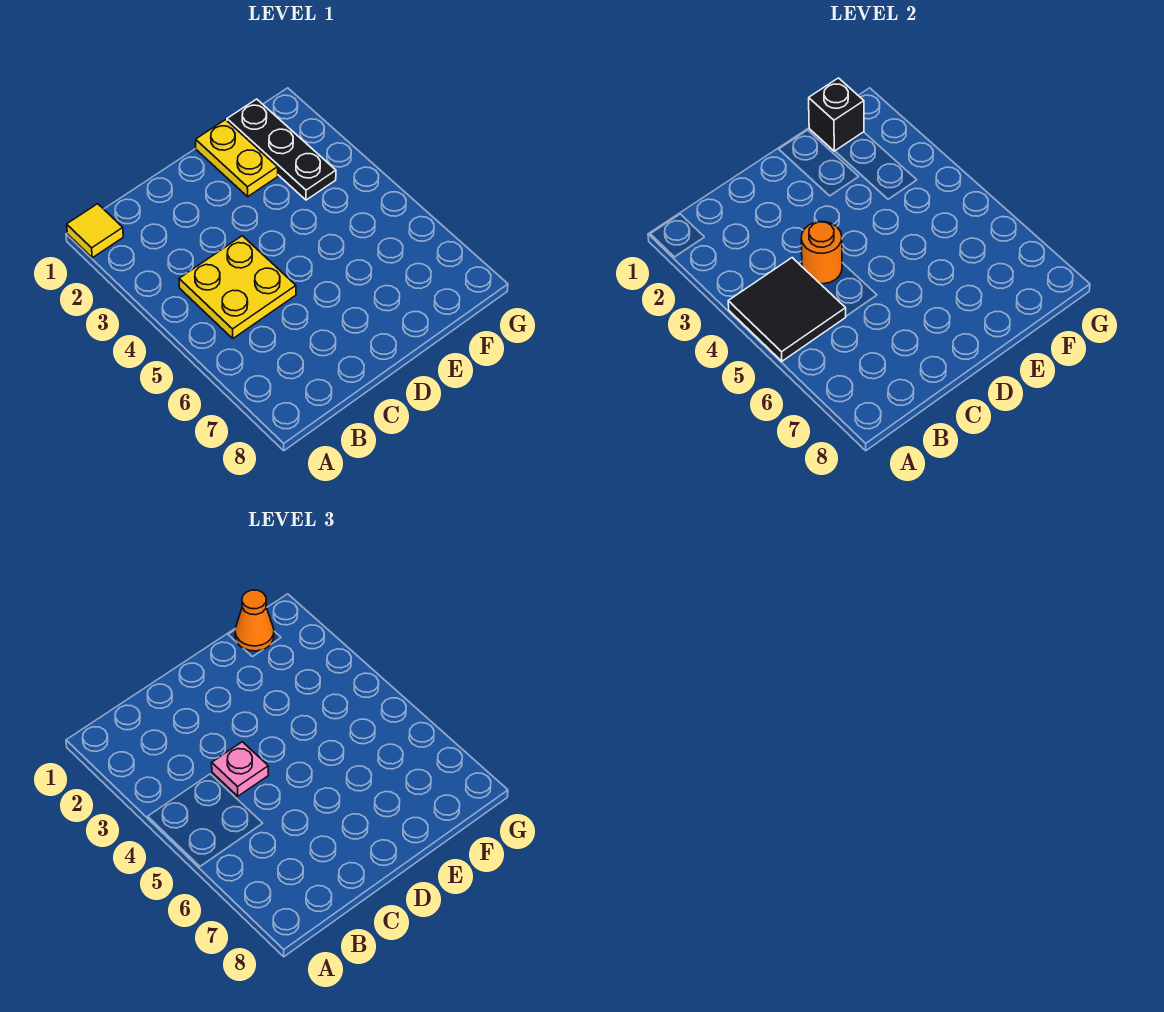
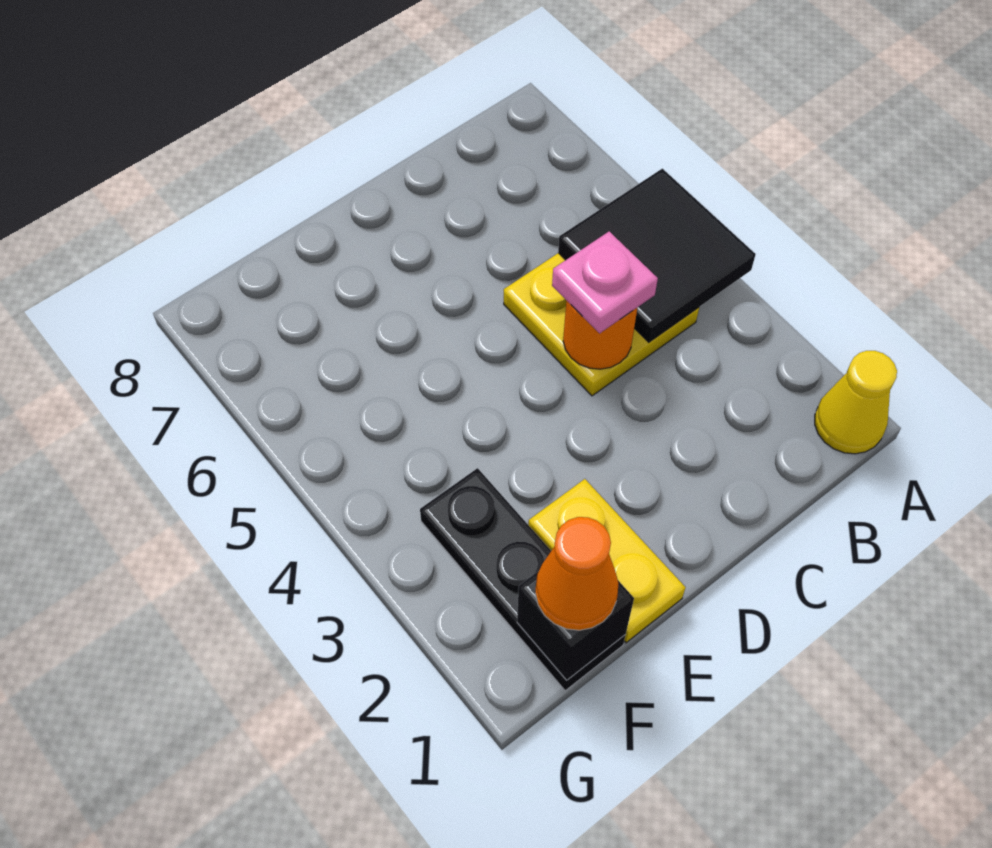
yellow tile A1 level 1 -> yellow cone A1 level 1

